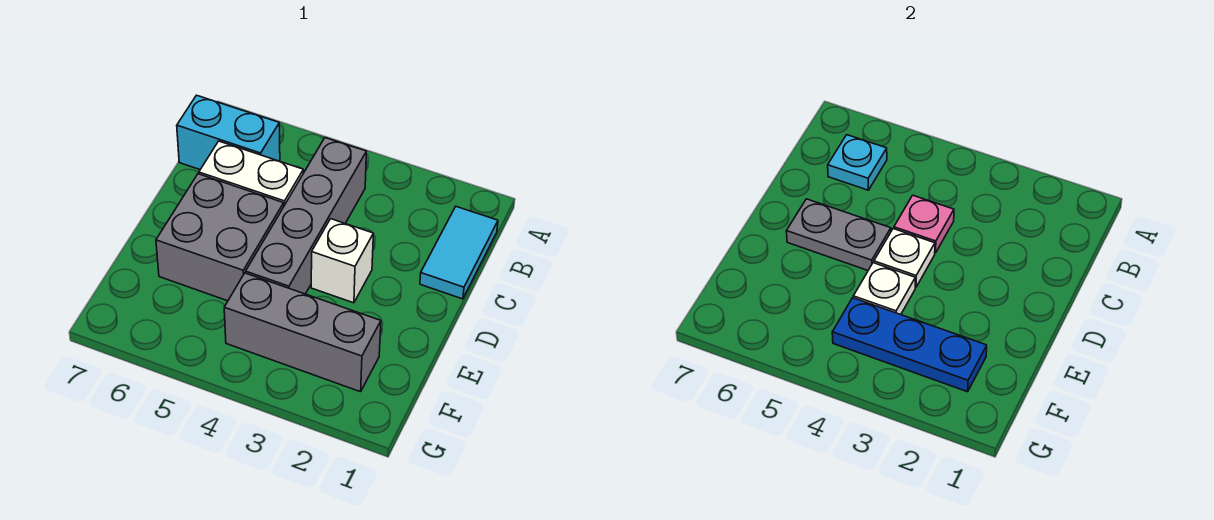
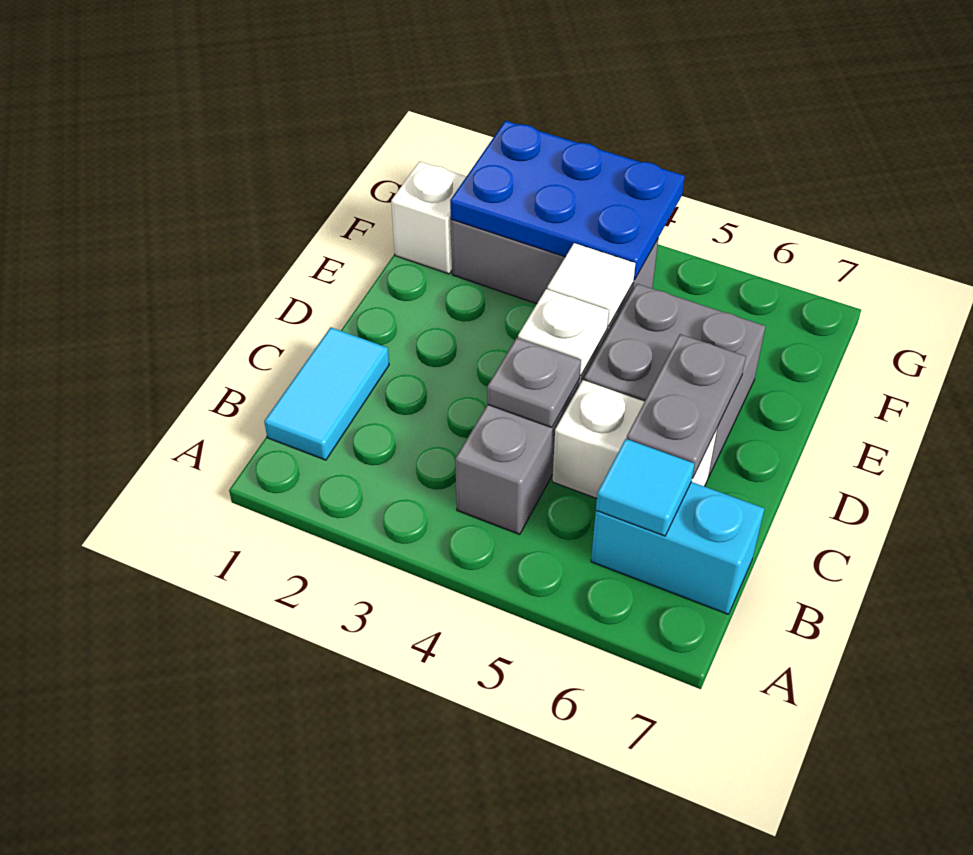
cyan plate B6 level 2 -> cyan tile B6 level 2
pink plate C4 level 2 -> grey plate C4 level 2
white brick D3 level 1 -> white brick F1 level 1
grey plate D5:D6 level 2 -> grey plate C6:D6 level 2
white plate E4 level 2 -> white tile E4 level 2
blue plate F2:F4 level 2 -> blue plate F2:G4 level 2

